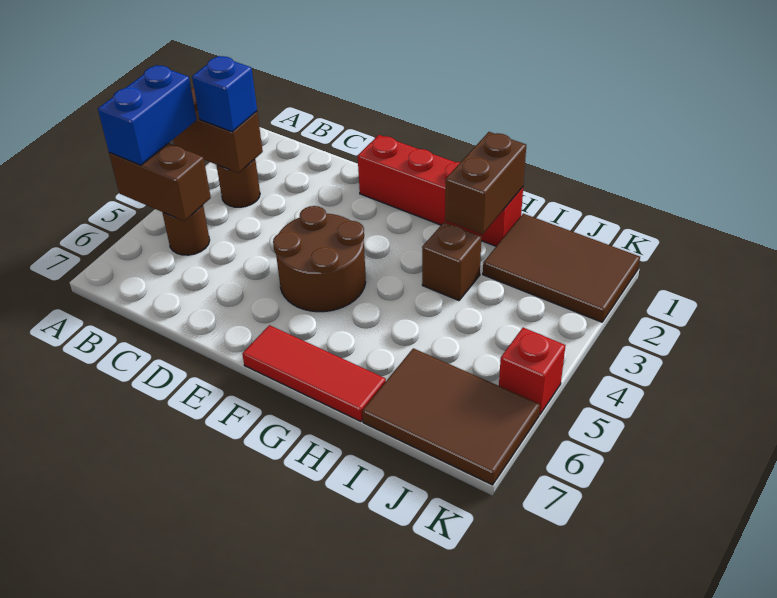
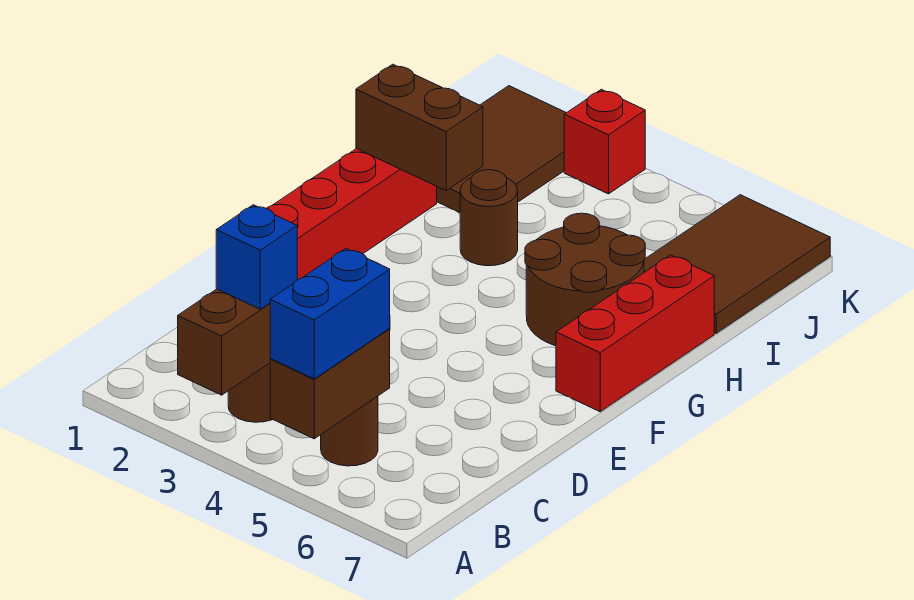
blue brick A4:A5 level 3 -> blue brick A5:B5 level 3
brown round brick E4:F5 level 1 -> brown round brick G5:H6 level 1
red tile F7:H7 level 1 -> red brick F7:H7 level 1
brown brick H3 level 1 -> brown round brick H3 level 1
red brick K5 level 1 -> red brick K3 level 1

